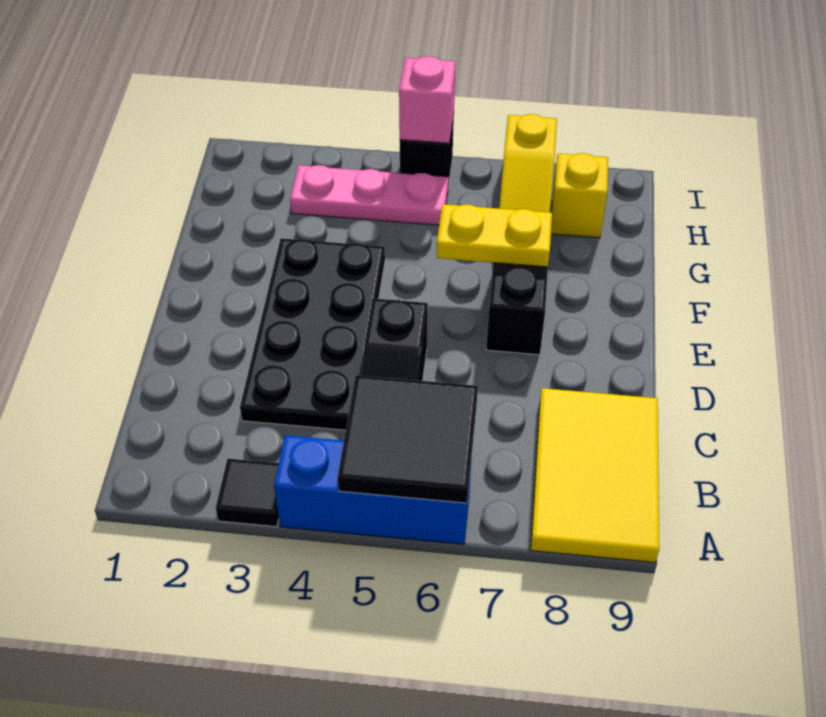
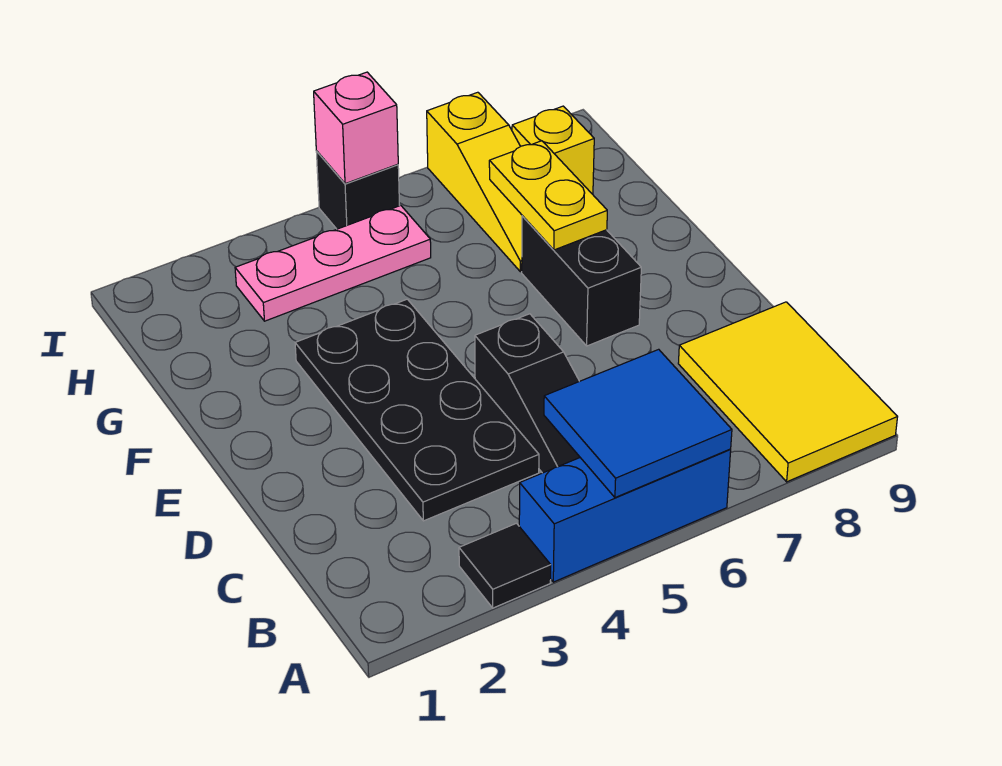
black tile A5:B6 level 2 -> blue tile A5:B6 level 2
yellow plate F6:F7 level 2 -> yellow plate F7:G7 level 2

